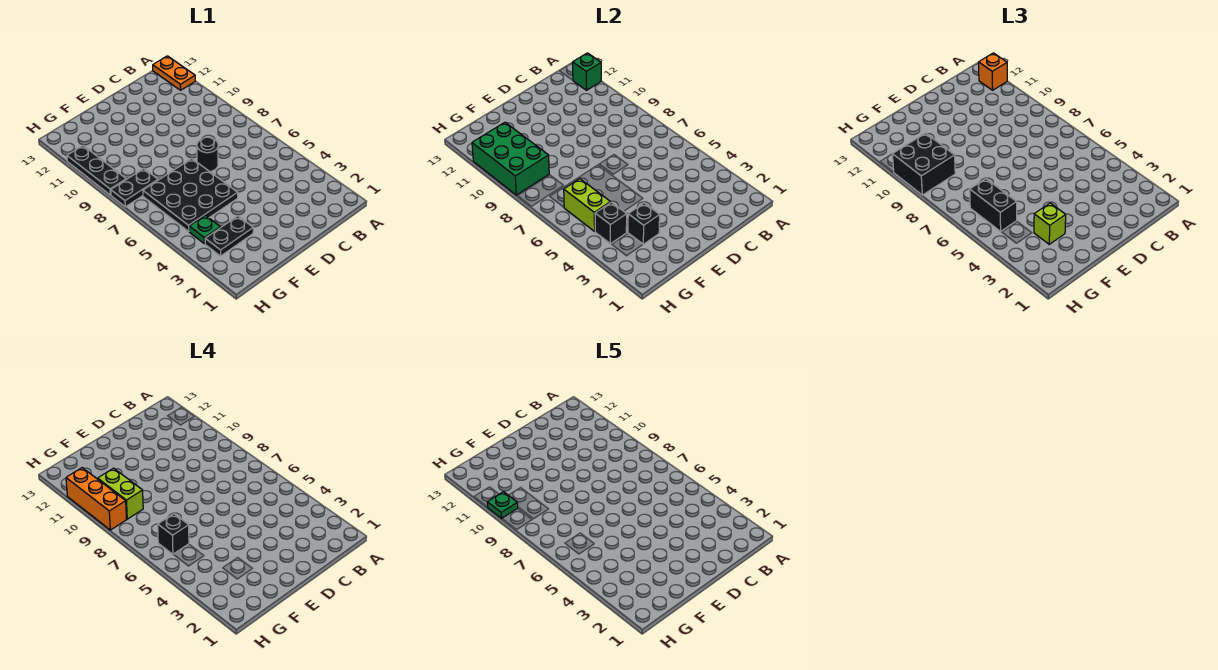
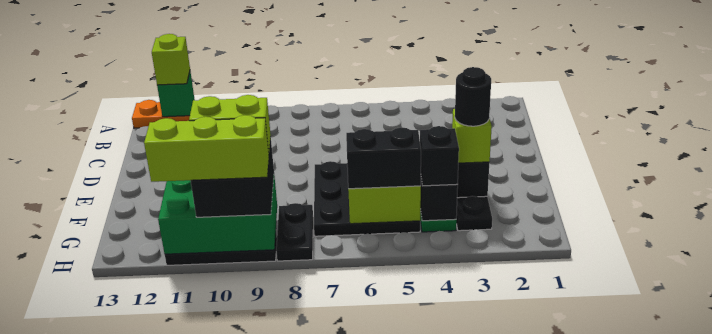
orange brick A12 level 3 -> lime brick A12 level 3
black round brick D7 level 1 -> black round brick F3 level 4
black brick G6 level 4 -> black brick G4 level 3
orange brick H9:H11 level 4 -> lime brick H9:H11 level 4
green plate H10 level 5 -> none

